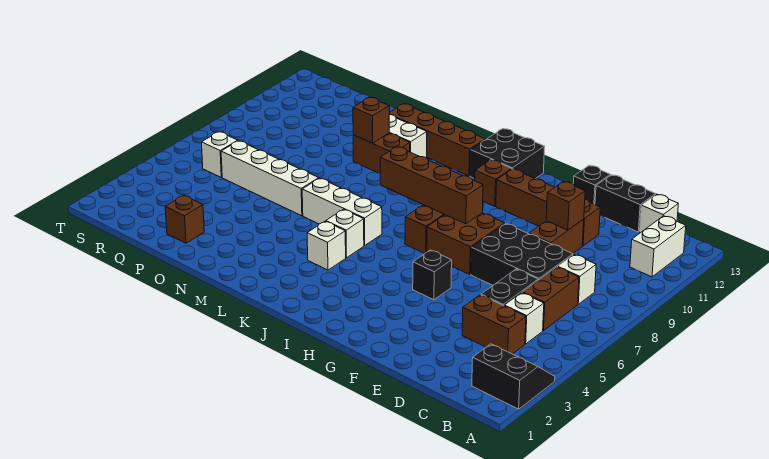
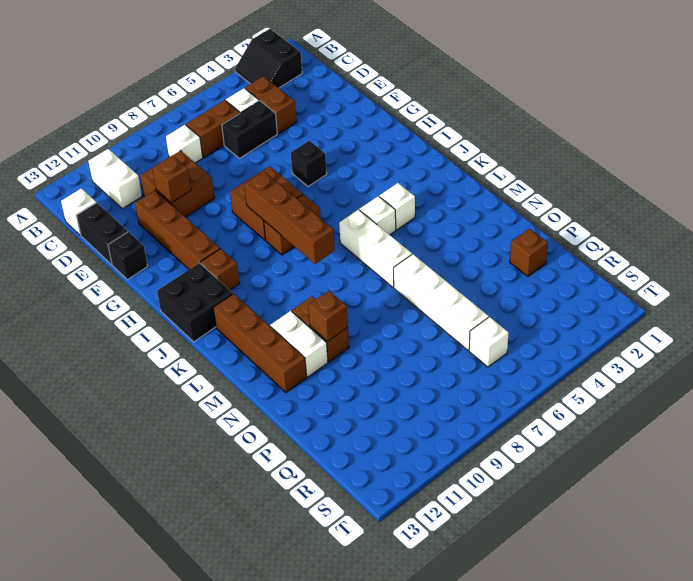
white brick B11:B12 level 1 -> white brick B11:C11 level 1
black brick D7:F8 level 1 -> none
brown brick E9:E10 level 1 -> brown brick D9:E10 level 1

